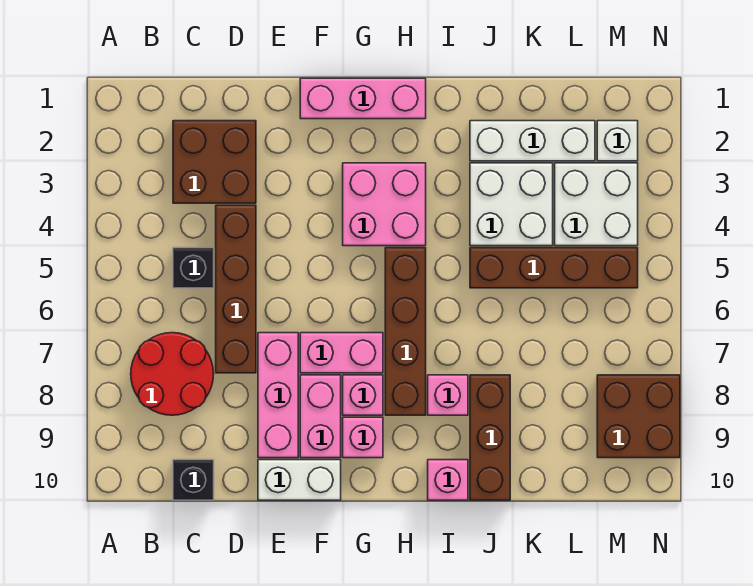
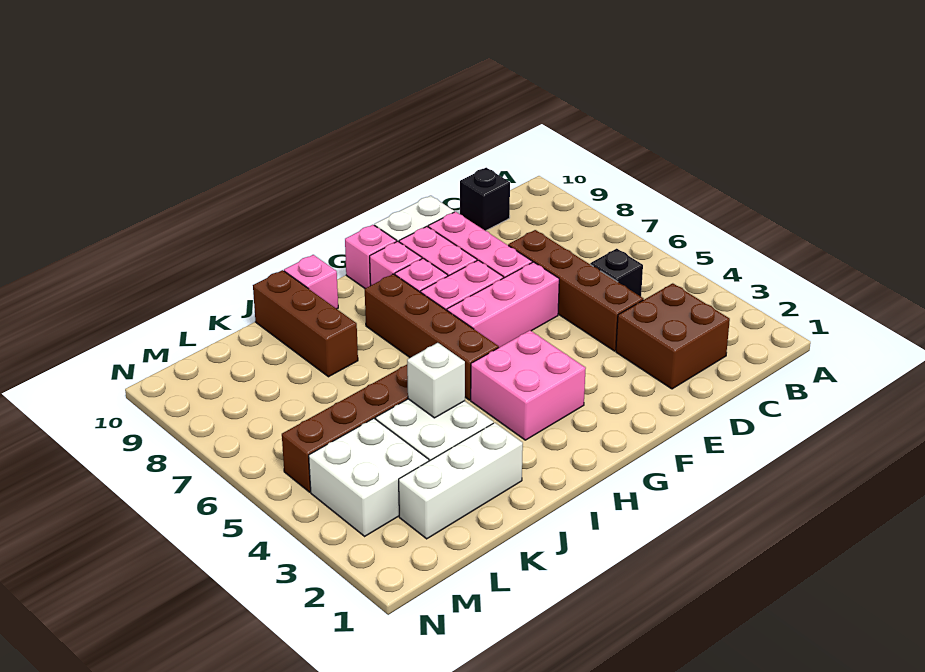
red round brick B7:C8 level 1 -> none
pink brick F1:H1 level 1 -> pink brick E6:G6 level 1
pink brick I8 level 1 -> pink brick G10 level 1
white brick M2 level 1 -> white brick J4 level 2
brown brick M8:N9 level 1 -> none

